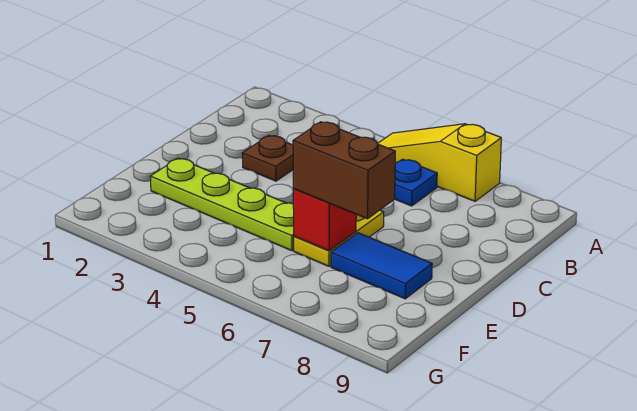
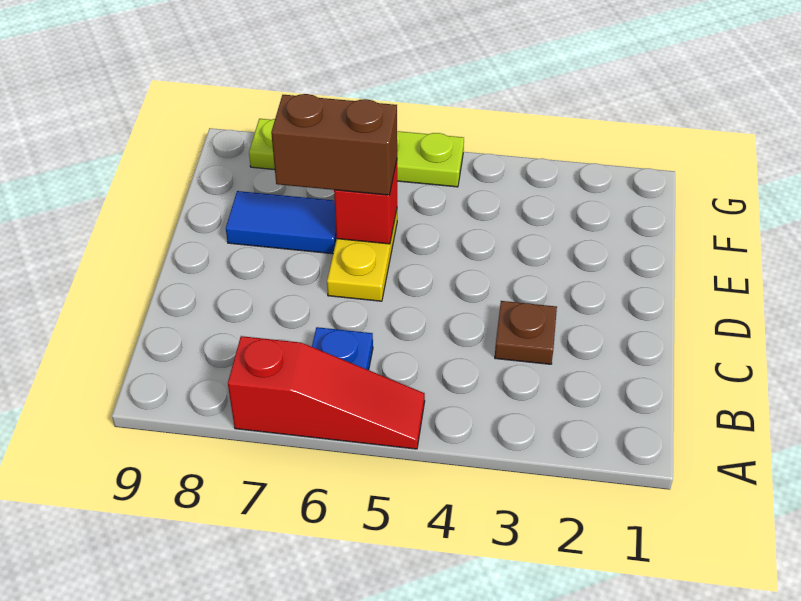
yellow slope A5:A7 level 1 top 7 -> red slope A5:A7 level 1 top 7
lime plate E2:E5 level 1 -> lime plate G5:G8 level 1

